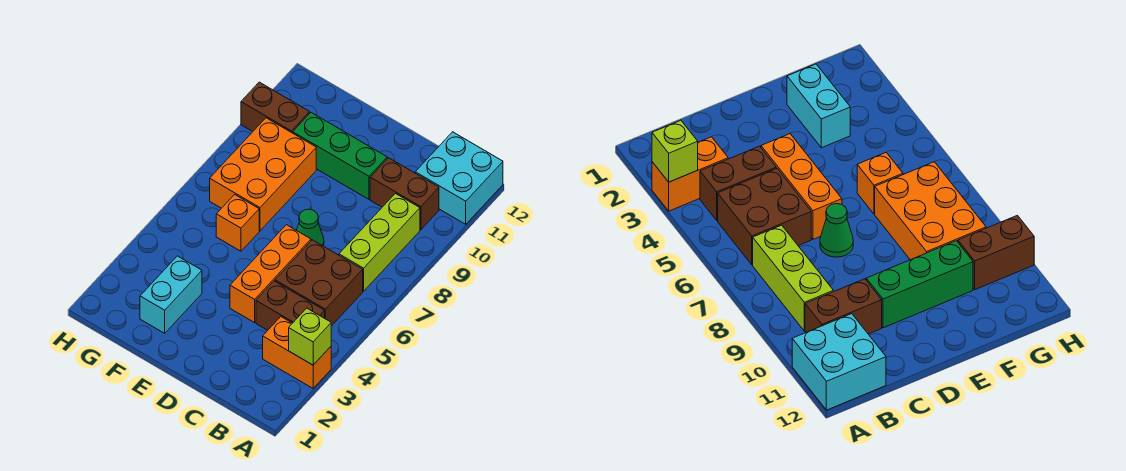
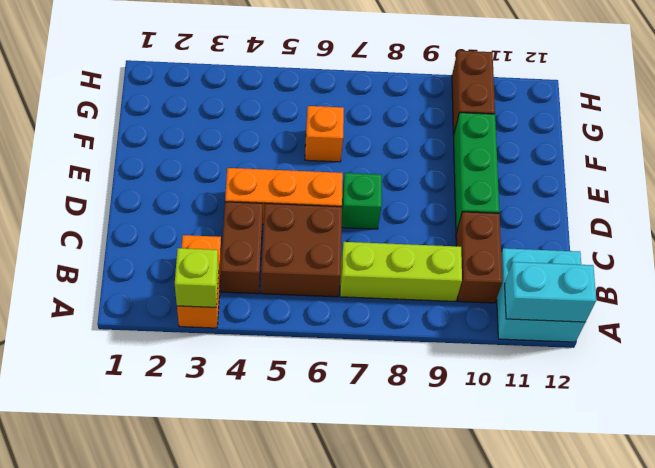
green cone D7 level 1 -> green brick D7 level 1
cyan brick F2:F3 level 1 -> cyan brick A11:A12 level 2
orange brick F7:G9 level 1 -> none

